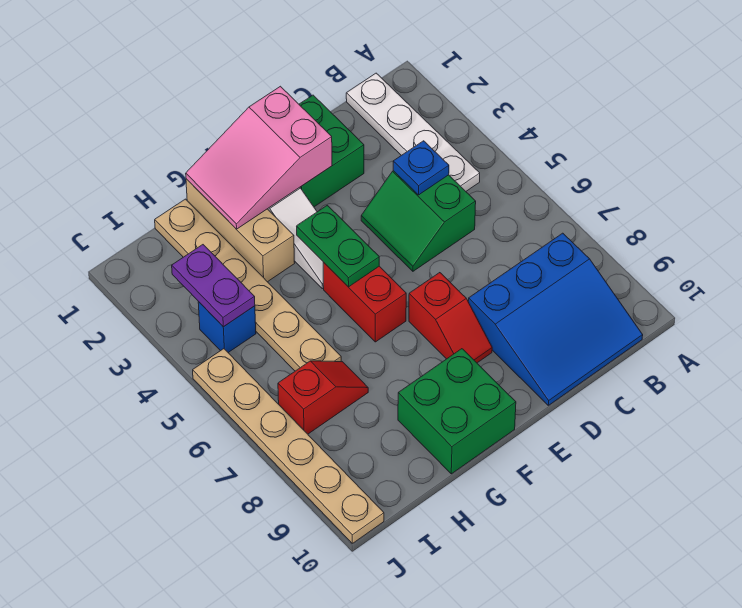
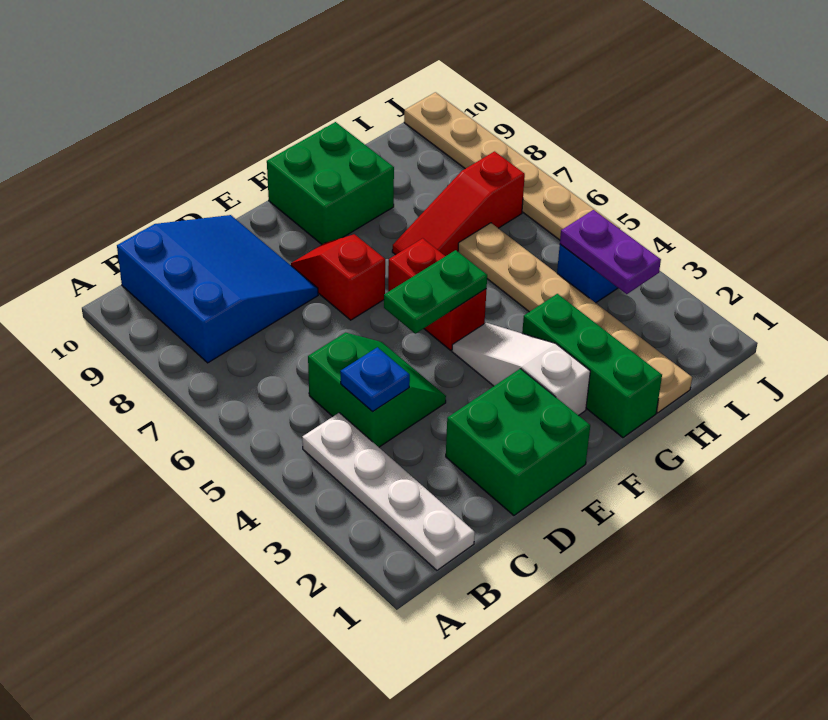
blue slope B8:D10 level 1 top 8 -> blue slope B8:D10 level 1 top B
pink slope E1:G2 level 2 top E -> none
green plate F4:F5 level 2 -> green plate E5:F5 level 2
tan brick G1:G3 level 1 -> green brick G1:G3 level 1
red slope H7:I7 level 1 top I -> red slope G7:I7 level 1 top I

